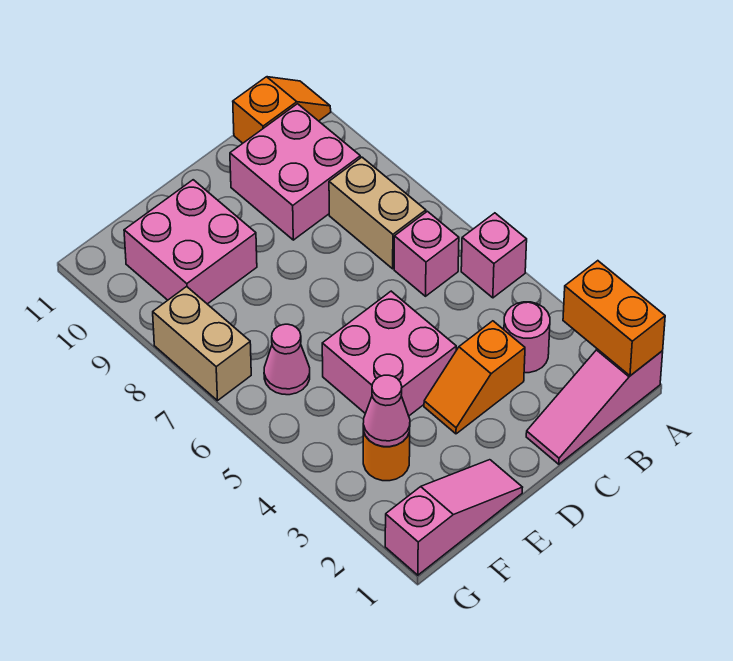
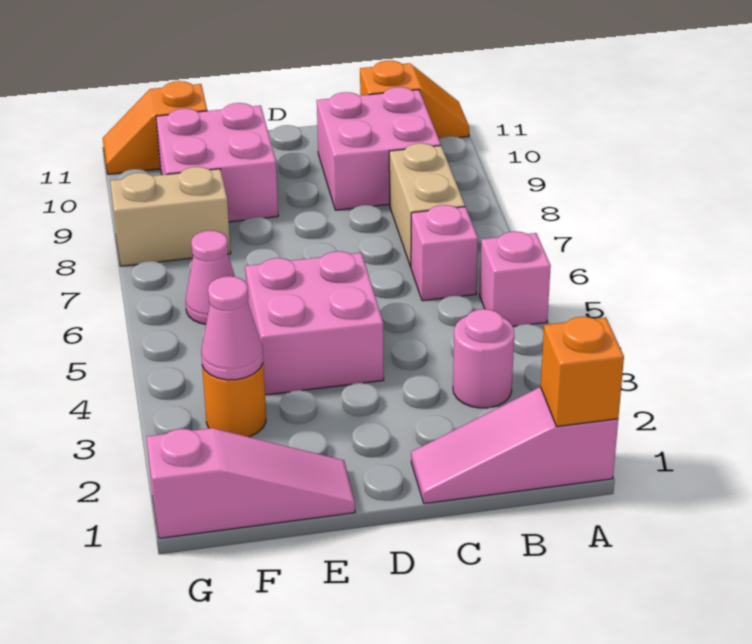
orange brick A1:A2 level 2 -> orange brick A1 level 2
orange slope C3:D3 level 1 top C -> orange slope F11:G11 level 1 top F
tan brick G7:G8 level 1 -> tan brick F8:G8 level 1

